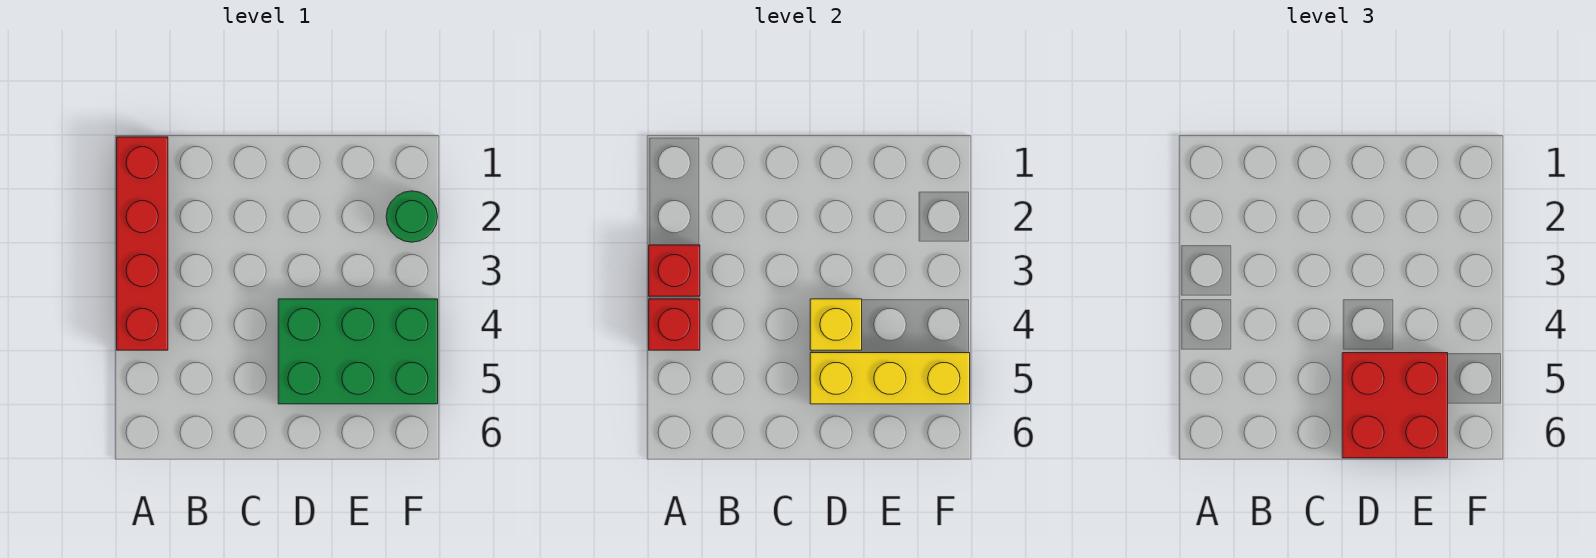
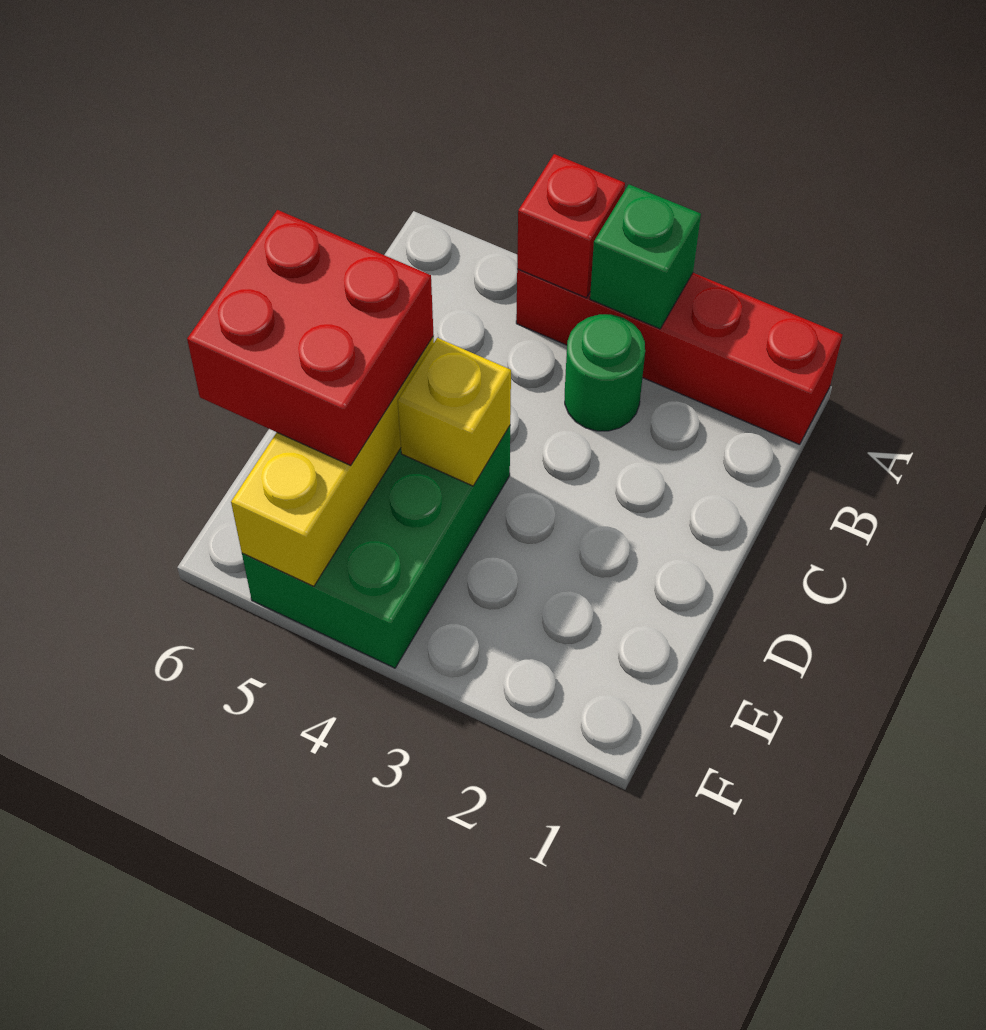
red brick A3 level 2 -> green brick A3 level 2
green round brick F2 level 1 -> green round brick B3 level 1

